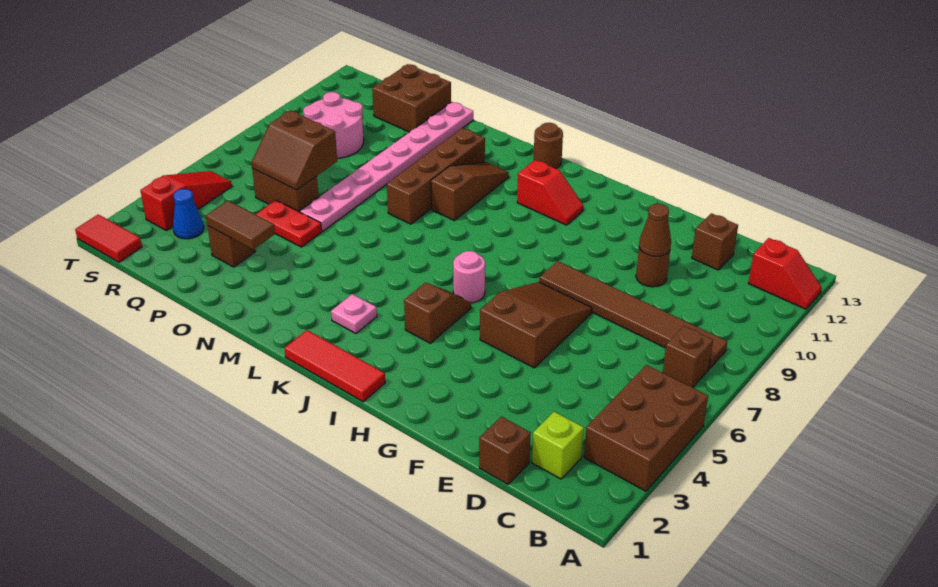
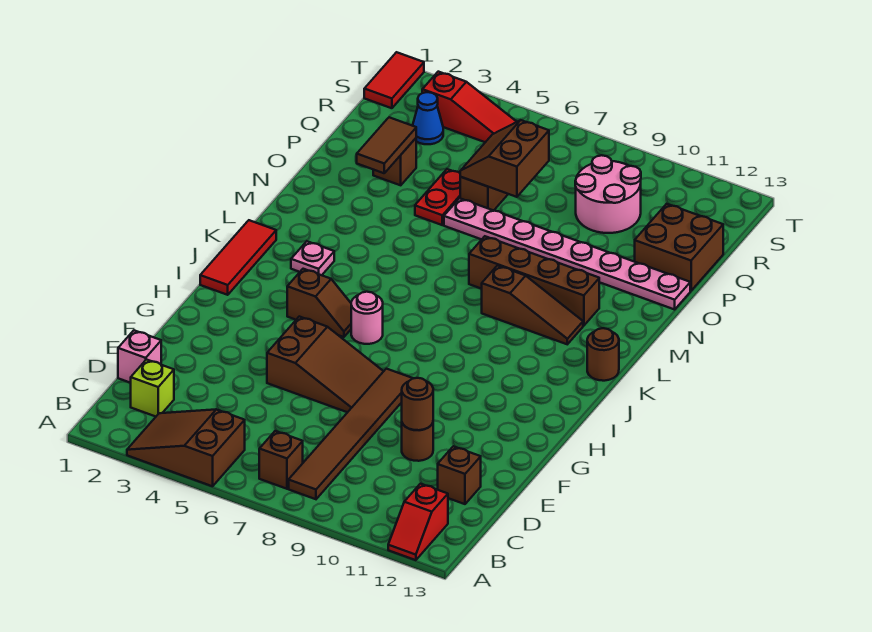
brown brick A3:B5 level 1 -> brown slope A3:B5 level 1 top 5
brown brick D1 level 1 -> pink brick D1 level 1
brown cone E10 level 2 -> brown round brick E10 level 2
red slope I11:J11 level 1 top J -> none

